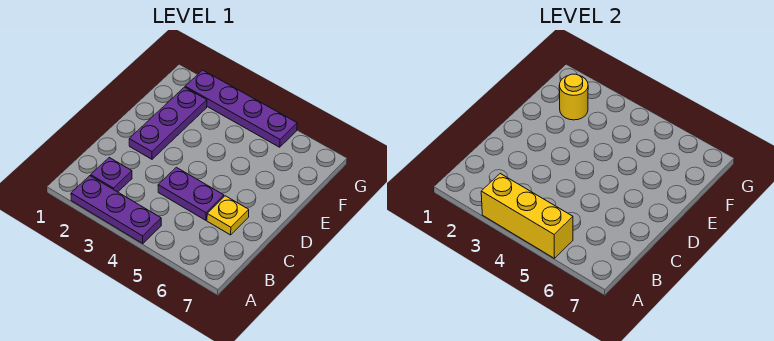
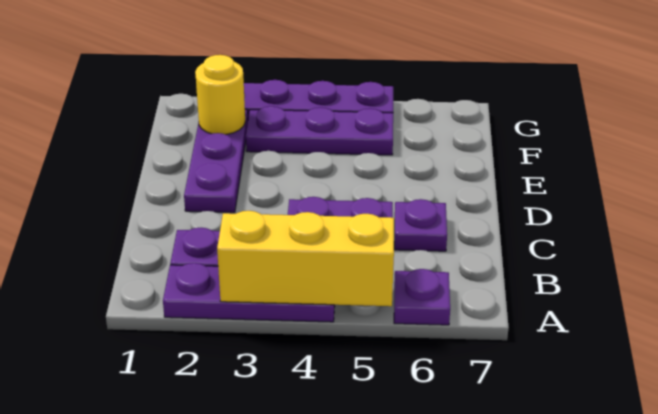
none -> purple plate A6 level 1
yellow plate C6 level 1 -> purple plate C6 level 1
none -> purple plate F3:F5 level 1

